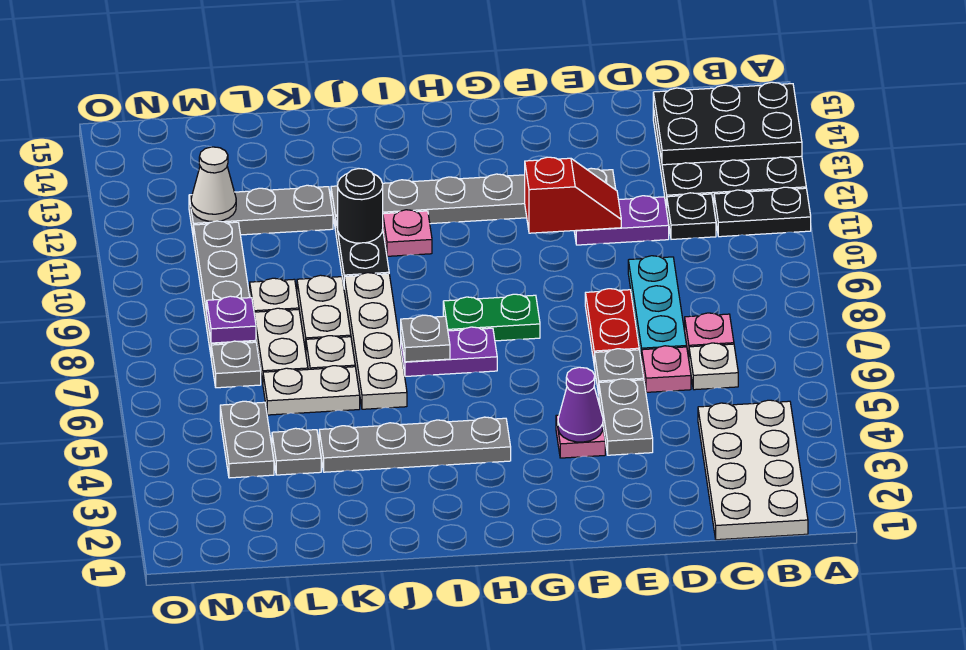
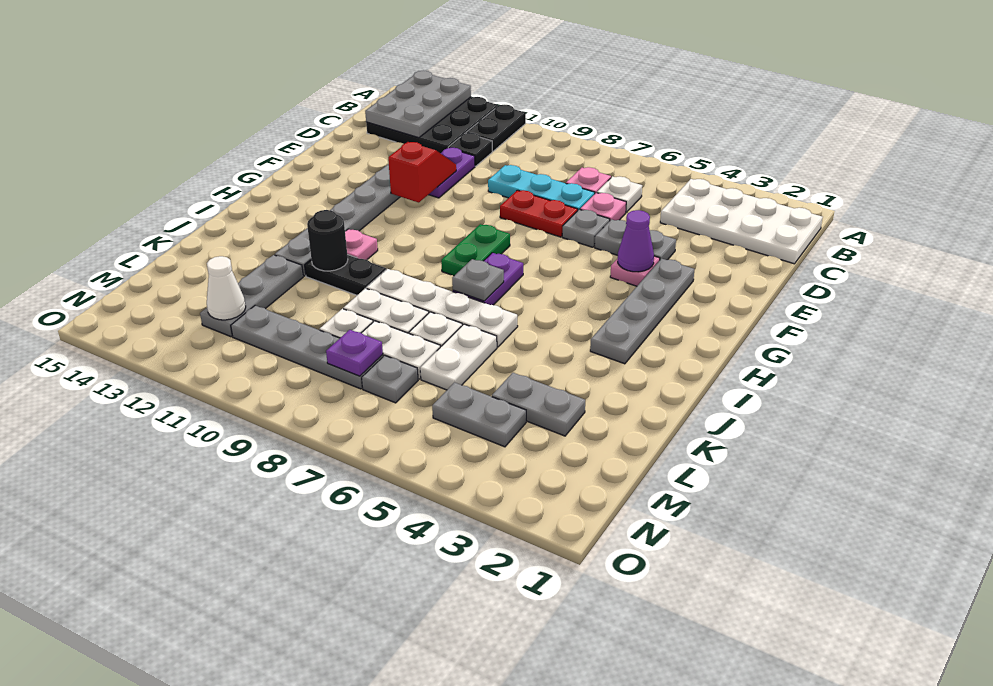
black plate A13:C14 level 2 -> grey plate A13:C14 level 2
grey plate H4:K4 level 1 -> grey plate F3:I3 level 1
grey plate L4 level 1 -> grey plate L3:L4 level 1

